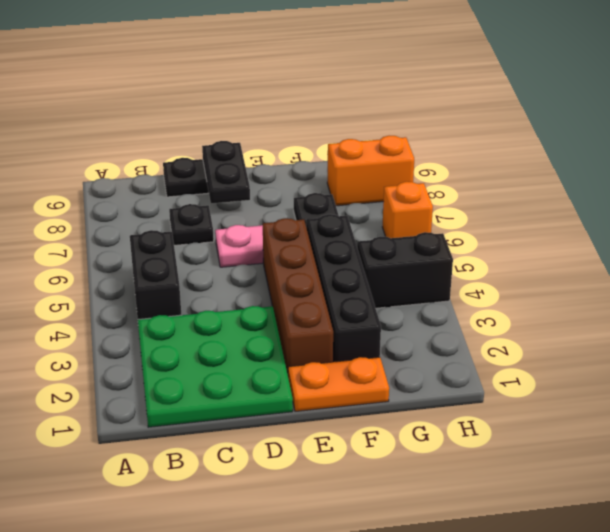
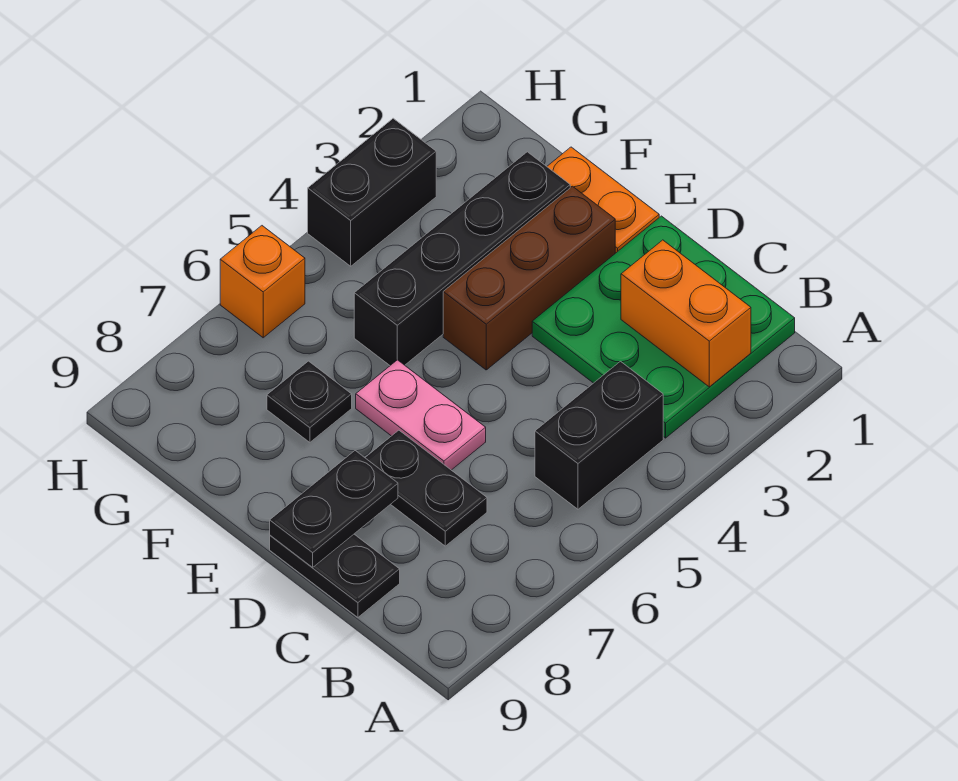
black plate C7 level 1 -> black plate C7:D7 level 1
brown brick E2:E5 level 1 -> brown brick E2:E4 level 1
black brick G4:H4 level 1 -> black brick H3:H4 level 1
orange brick G8:H8 level 1 -> orange brick B2:C2 level 2

